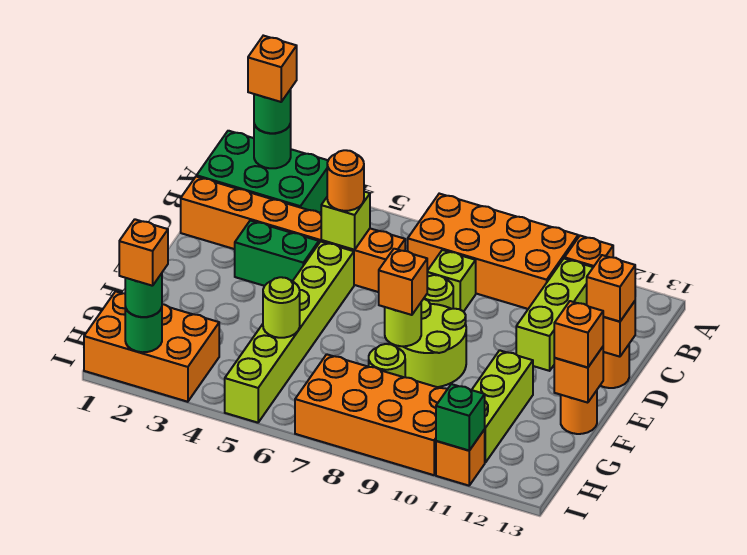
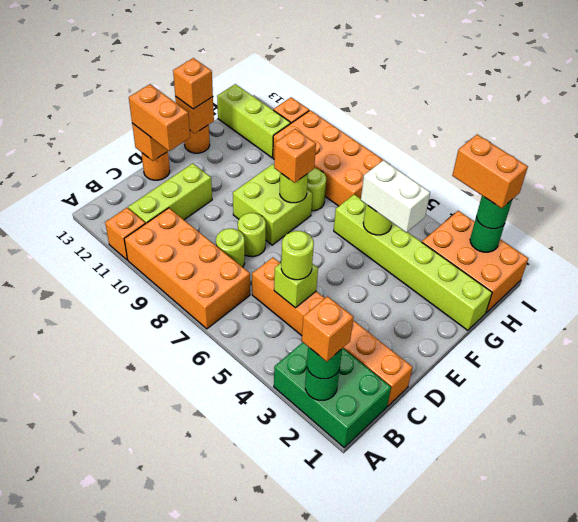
orange round brick C5 level 3 -> lime round brick C5 level 3
lime brick C8 level 1 -> lime round brick C8 level 1
green brick D3:D4 level 1 -> none
lime brick D5:I5 level 1 -> lime brick G1:G6 level 1
orange brick D13 level 3 -> orange brick D12:D13 level 3
lime round brick E8:F9 level 1 -> lime brick E8:F9 level 1
lime brick F11:H11 level 1 -> lime brick H11:H13 level 1
none -> white brick G4:G5 level 3
orange brick I2 level 4 -> orange brick I2:I3 level 4
green brick I11 level 2 -> none

